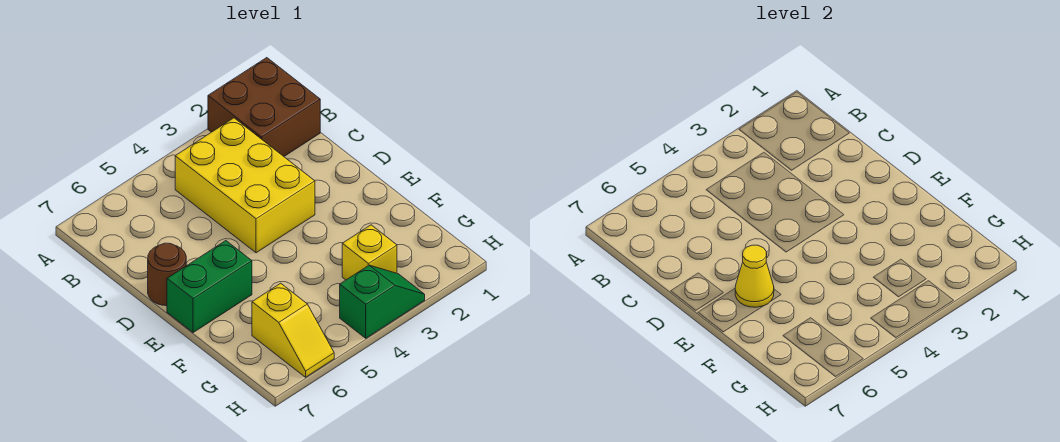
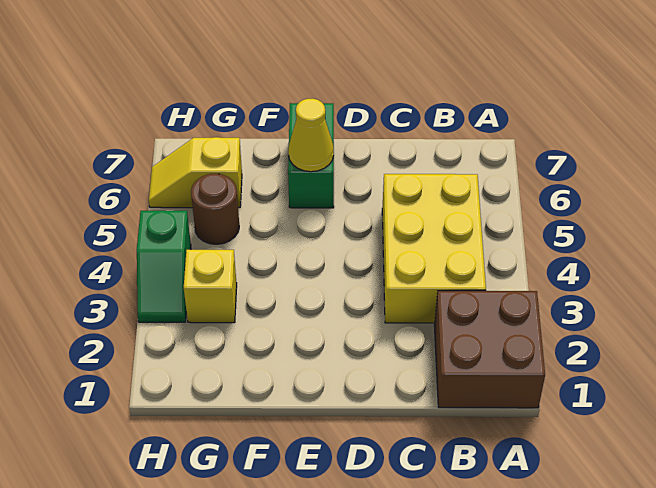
yellow brick B3:D4 level 1 -> yellow brick B3:C5 level 1
brown round brick D7 level 1 -> brown round brick G5 level 1

